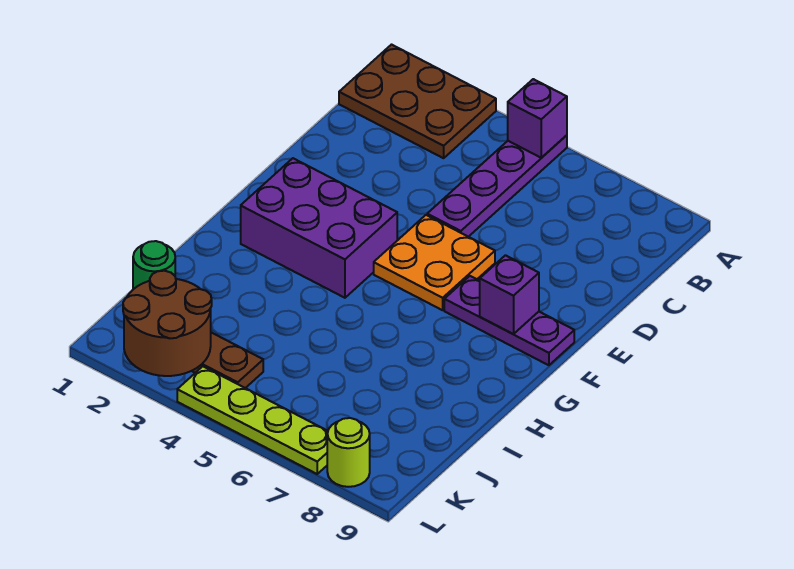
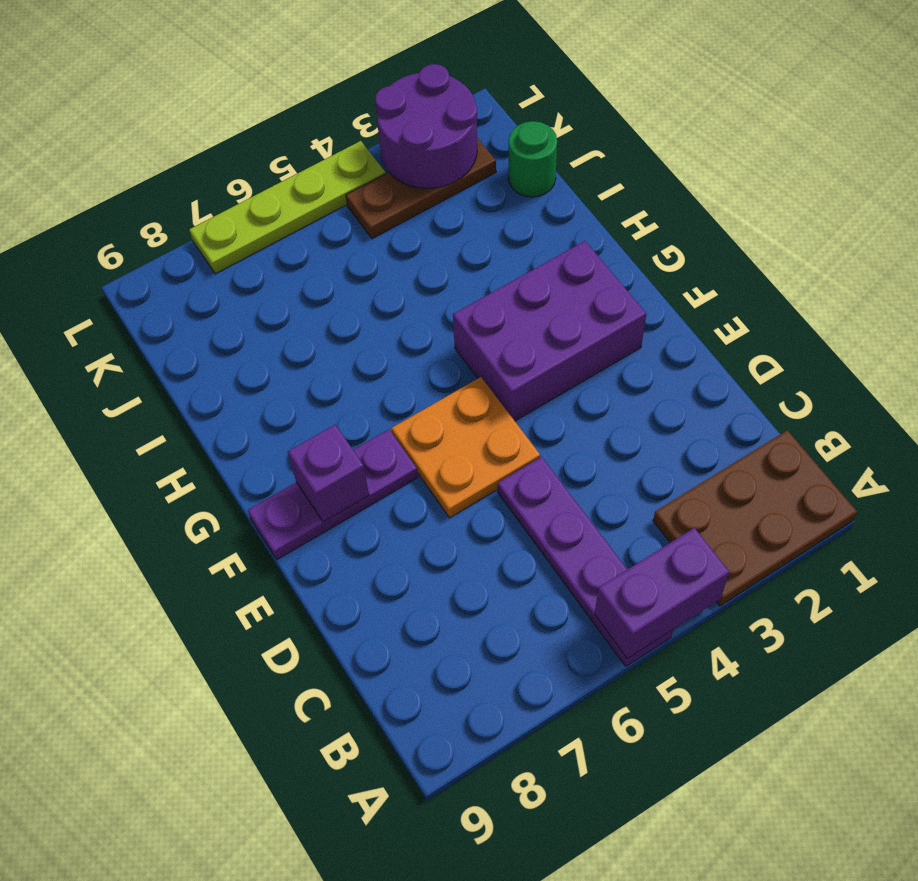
purple brick A5 level 2 -> purple brick A4:A5 level 2
brown round brick K2:L3 level 2 -> purple round brick K2:L3 level 2
lime round brick L8 level 1 -> none

